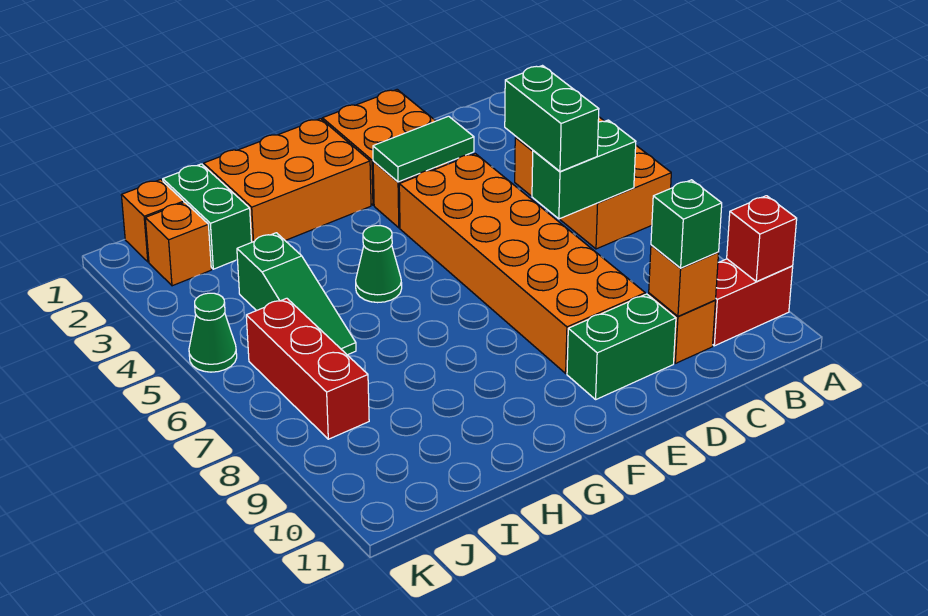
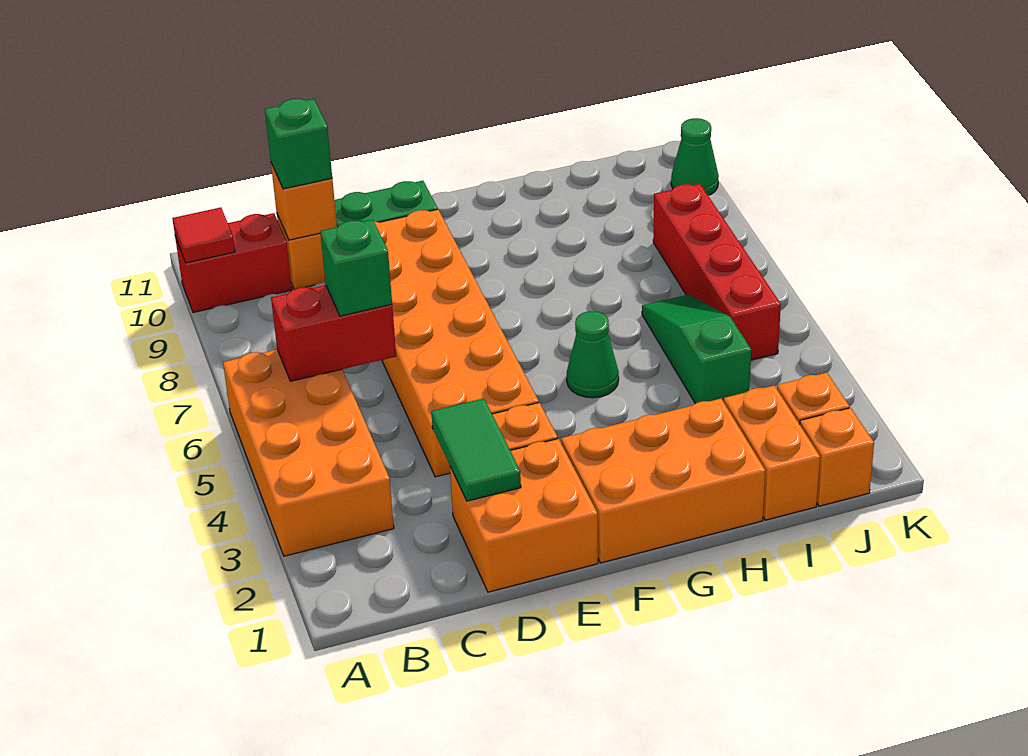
orange brick A4:B6 level 1 -> orange brick A3:B6 level 1
red brick A10 level 2 -> red tile A10 level 2
green brick B6:C6 level 2 -> red brick B6:C6 level 2
green brick C5:C6 level 3 -> green brick C6 level 3
green tile D3:E3 level 2 -> green tile D2:D3 level 2
green brick I1:I2 level 1 -> orange brick I1:I2 level 1
red brick J6:J8 level 1 -> red brick J5:J8 level 1
green cone K5 level 1 -> green cone K10 level 1

